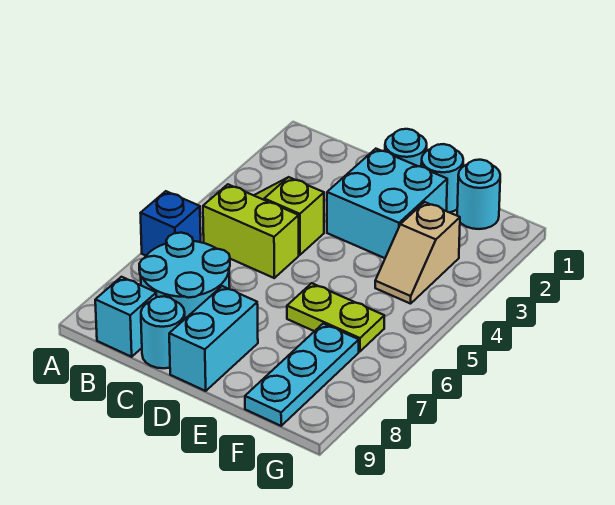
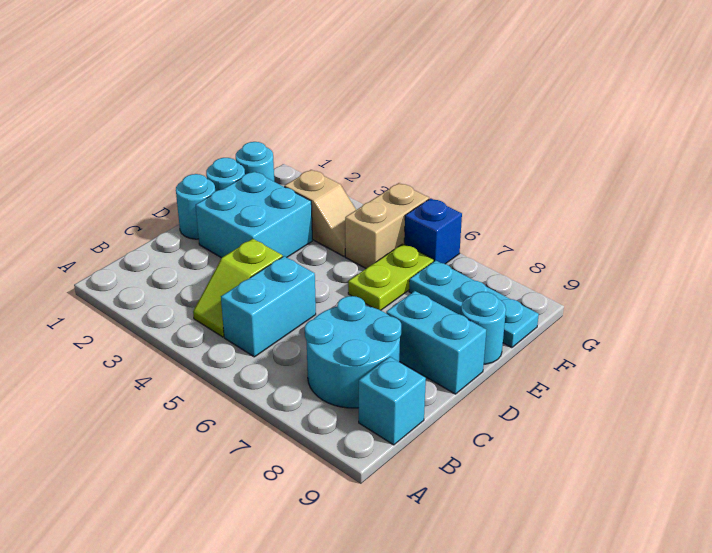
blue brick A6 level 1 -> blue brick G6 level 1
lime brick B5:C5 level 1 -> cyan brick B5:C5 level 1
cyan round brick C9 level 1 -> cyan round brick E9 level 1
none -> tan brick F5:G5 level 1

